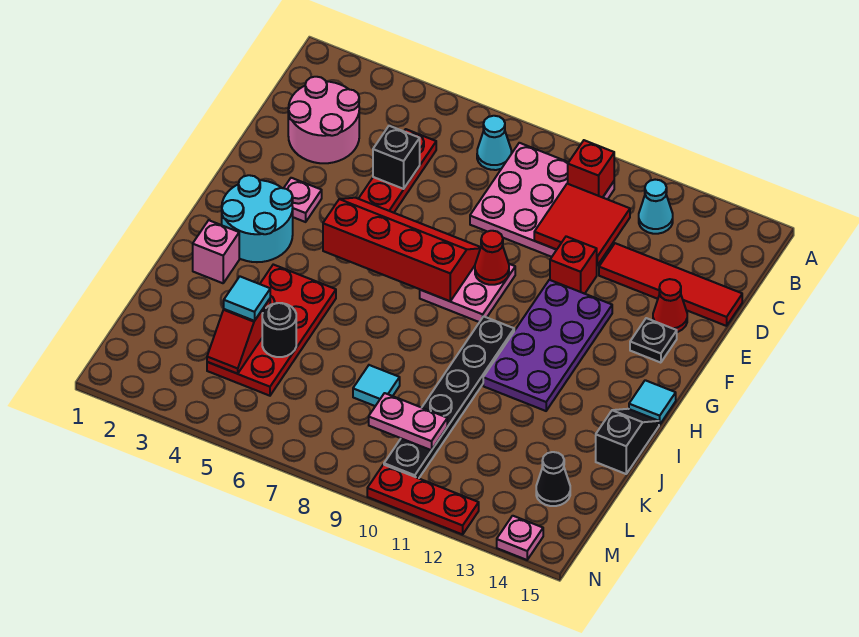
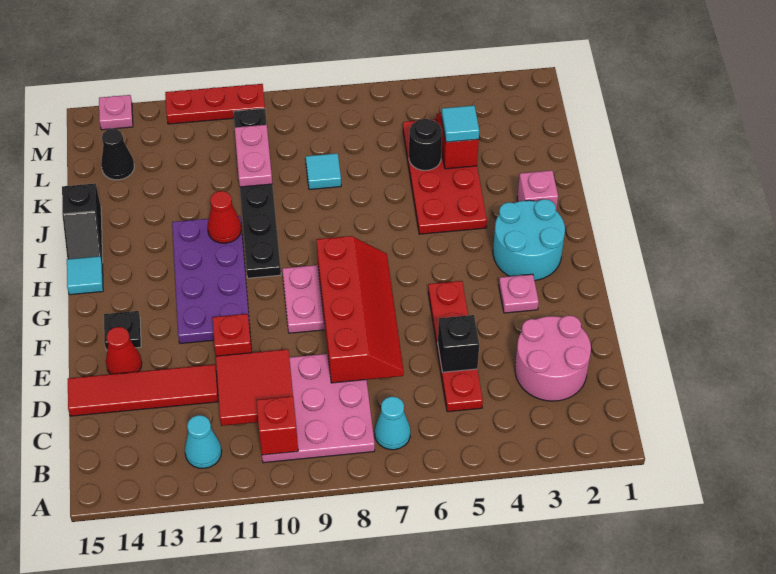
red slope F5:G8 level 2 top G -> red slope D7:G8 level 2 top 8
red cone F9 level 2 -> red cone I11 level 2
pink plate L9:L10 level 2 -> pink plate K10:L10 level 2

